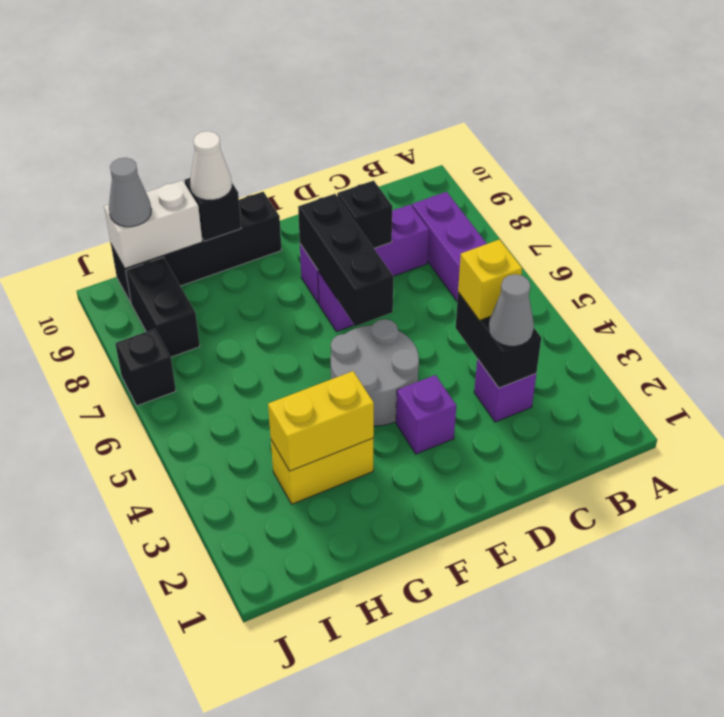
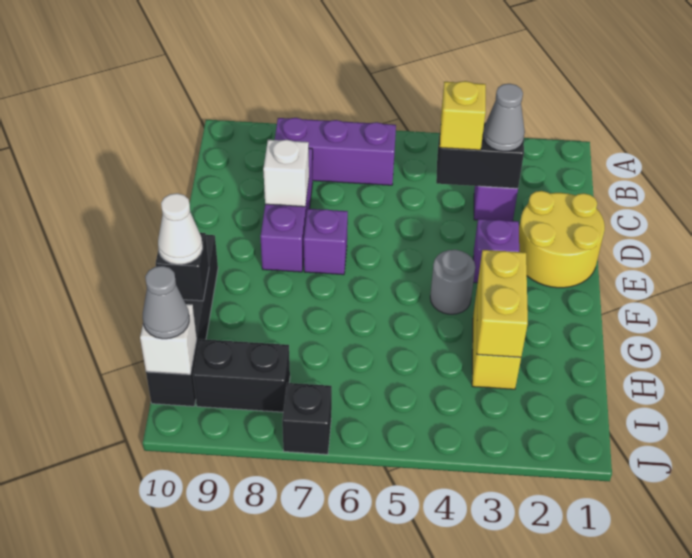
none -> yellow round brick D1:E2 level 1
black brick D8 level 2 -> white brick D8 level 2
grey round brick E4:F5 level 1 -> grey round brick F4 level 1
black brick E6:E8 level 2 -> none
white brick H10:I10 level 2 -> white brick I10 level 2

